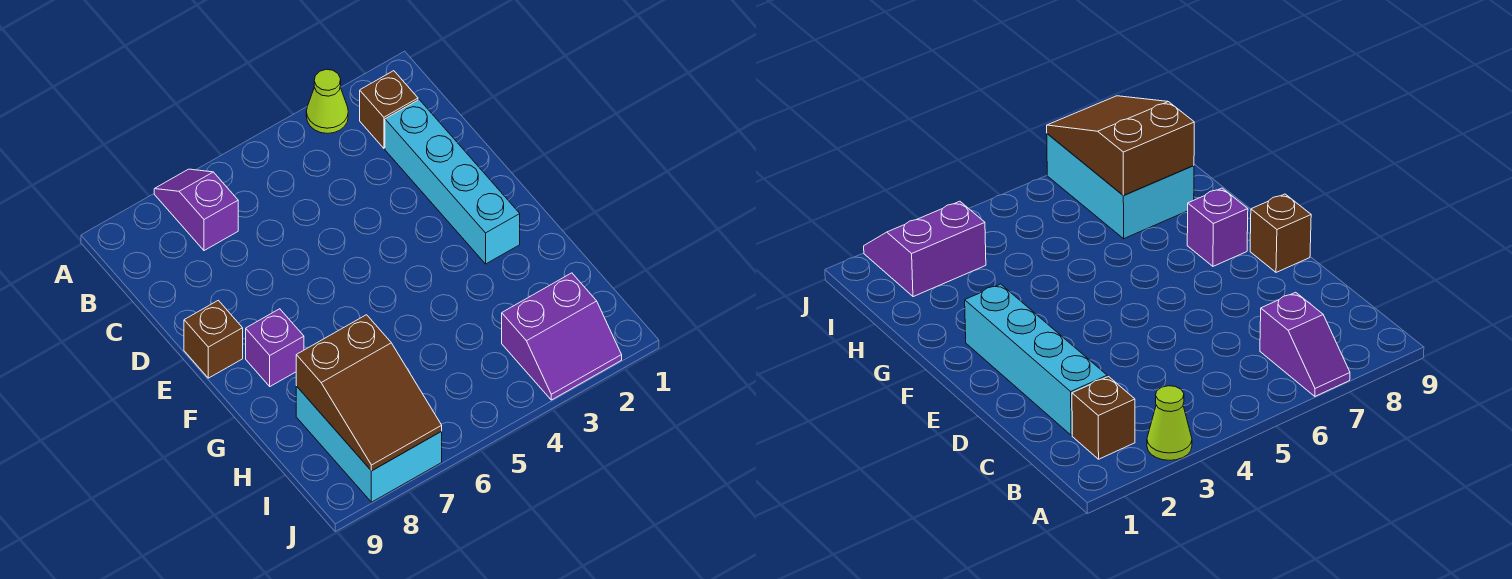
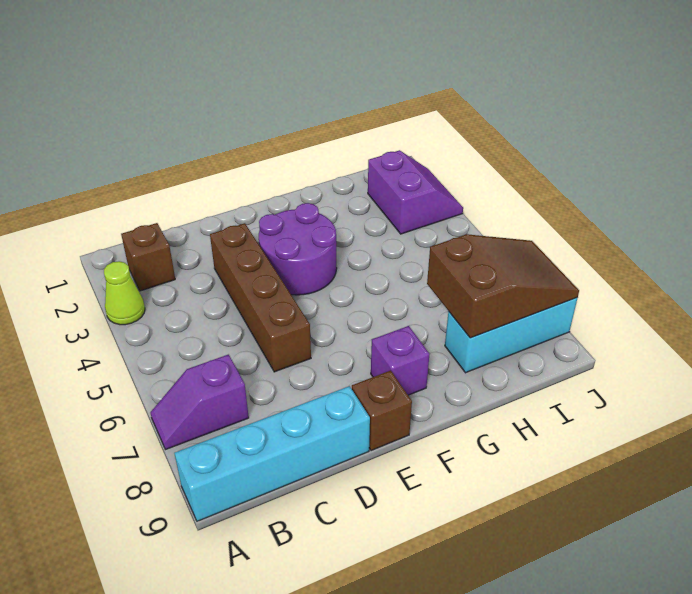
cyan brick C2:F2 level 1 -> cyan brick A9:D9 level 1
none -> brown brick D3:D6 level 1
none -> purple round brick E3:F4 level 1
cyan brick H7:J8 level 1 -> cyan brick H8:J8 level 1

